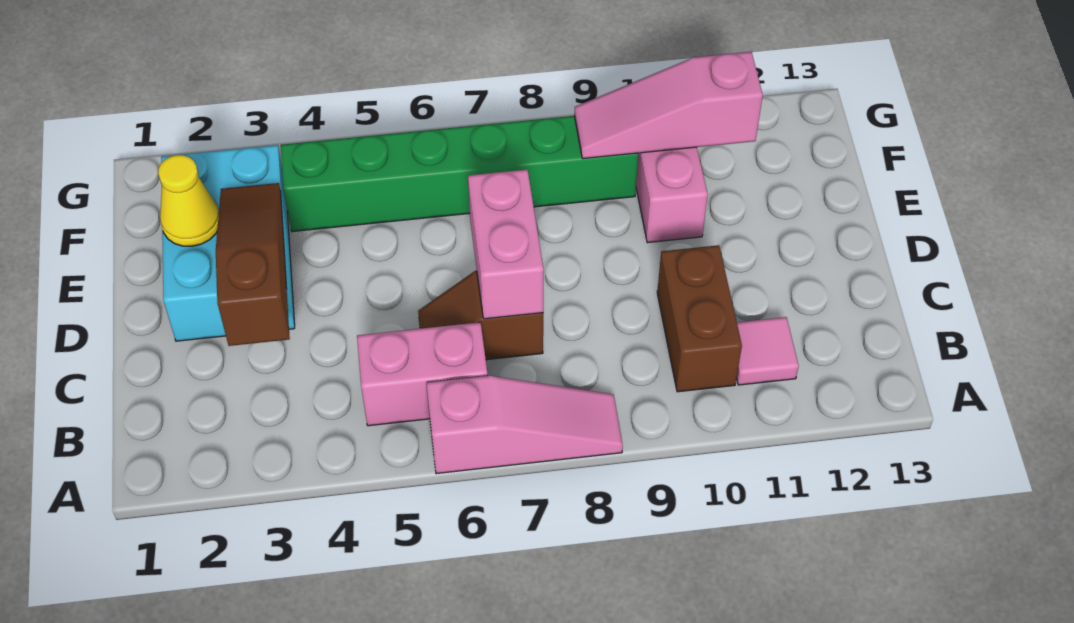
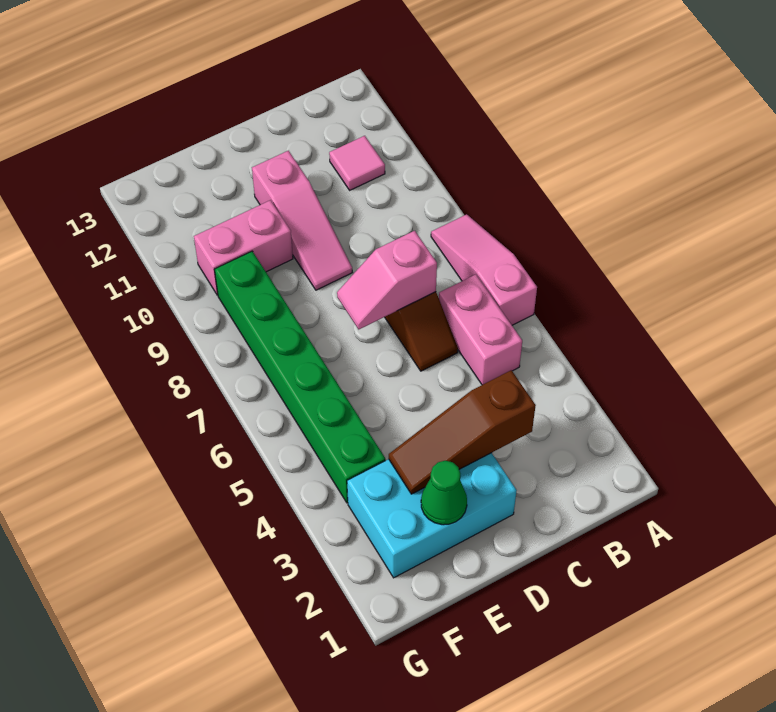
brown brick B10:C10 level 1 -> none
pink brick C7:D7 level 2 -> pink slope C7:D7 level 2 top C
yellow cone E2 level 2 -> green cone E2 level 2
pink slope F9:F11 level 2 top 11 -> pink slope D9:D11 level 1 top 11

